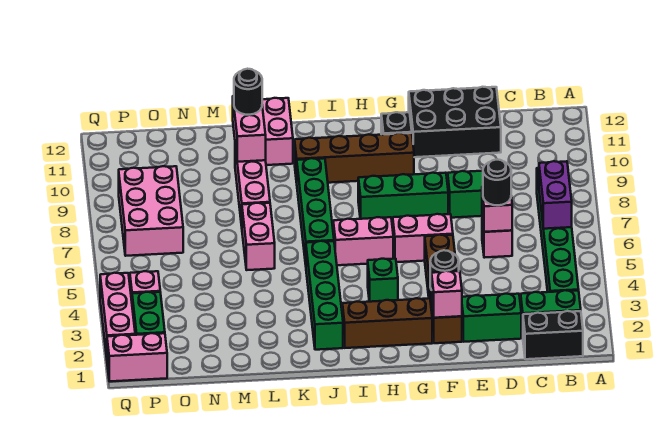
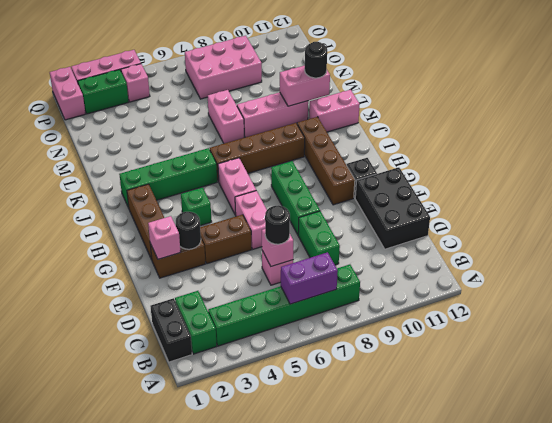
green brick D2:E2 level 1 -> none
green brick J6:J9 level 1 -> brown brick J6:J9 level 1
pink brick L6:L7 level 1 -> pink brick L7:M7 level 1

